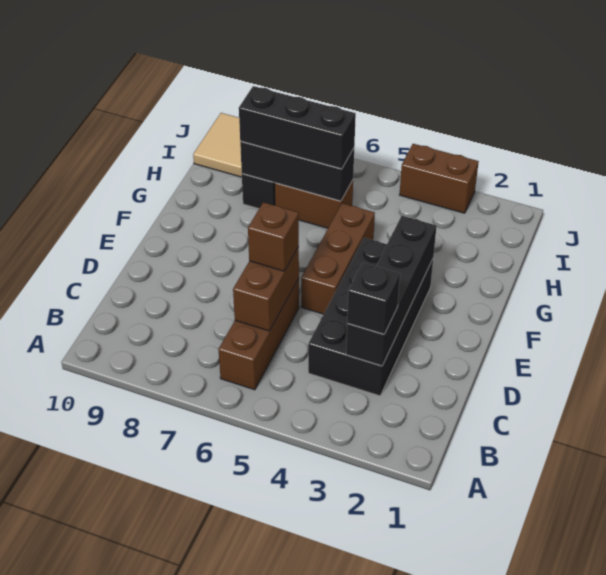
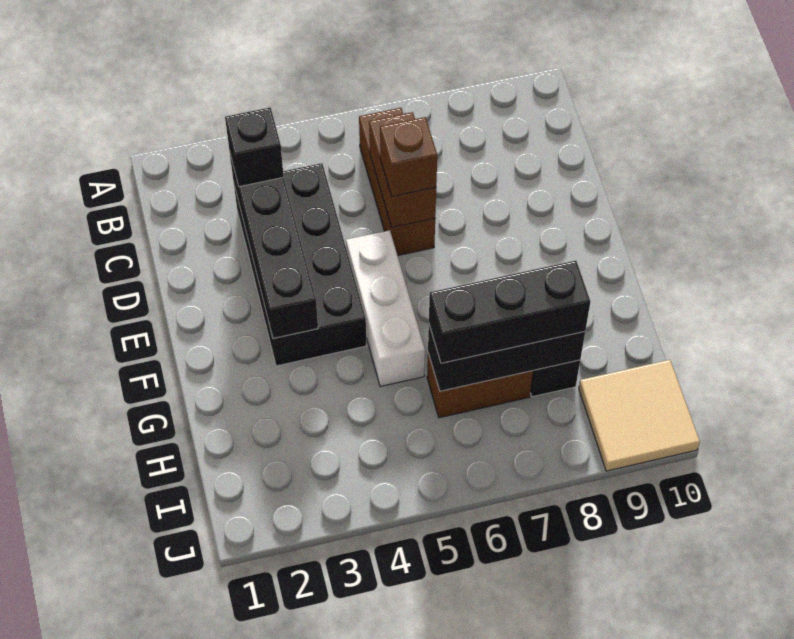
brown brick E5:G5 level 1 -> white brick E5:G5 level 1
brown brick J3:J4 level 1 -> none

